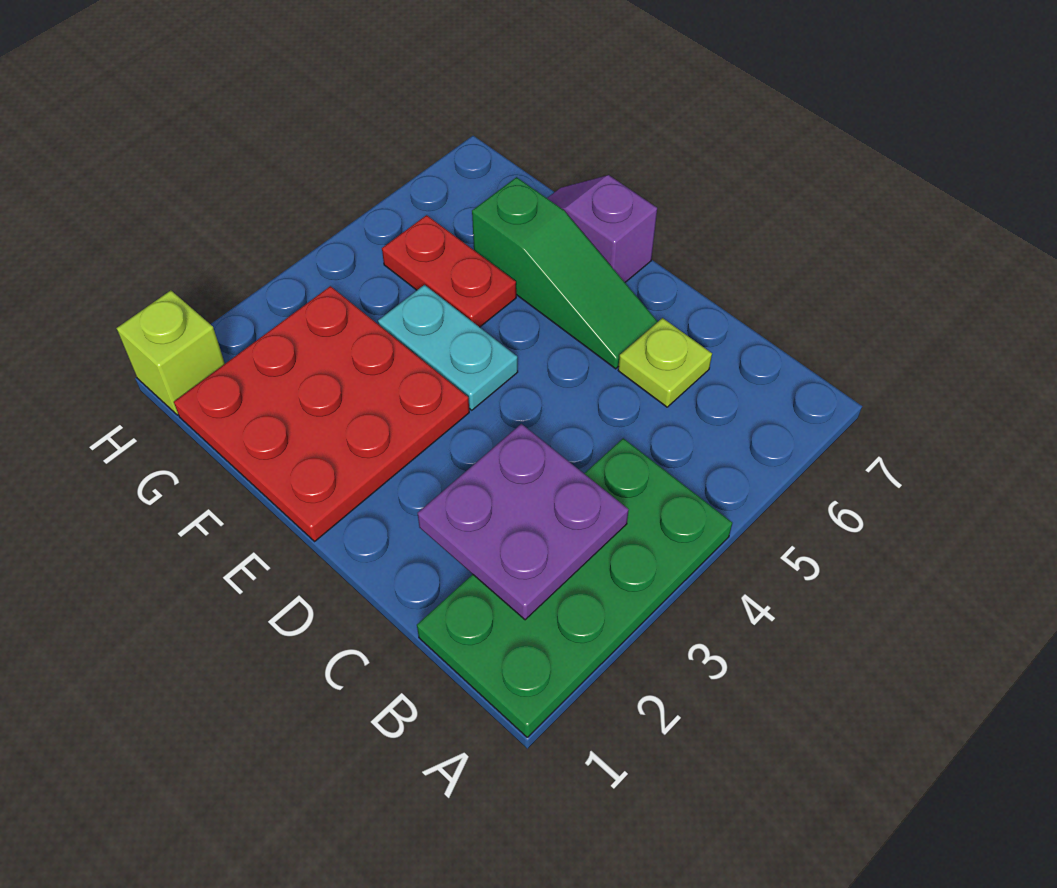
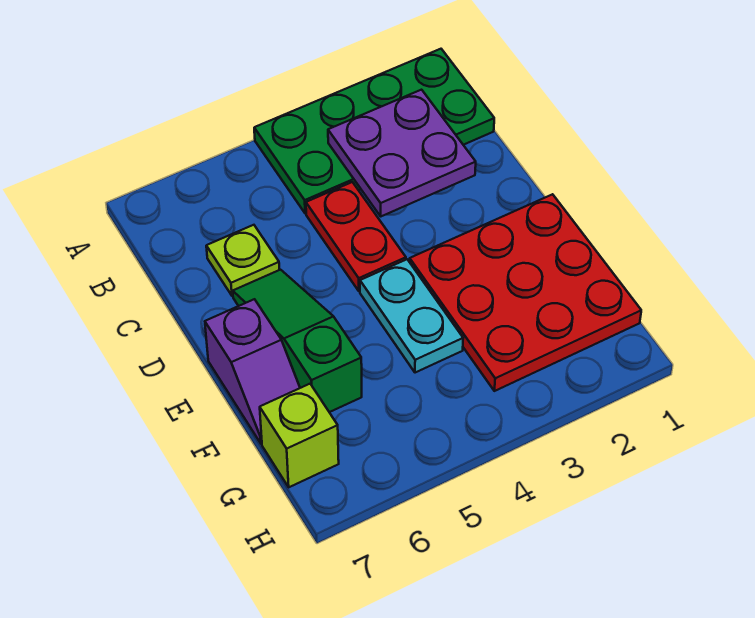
red plate F5:G5 level 1 -> red plate C4:D4 level 1
lime brick H1 level 1 -> lime brick G7 level 1

